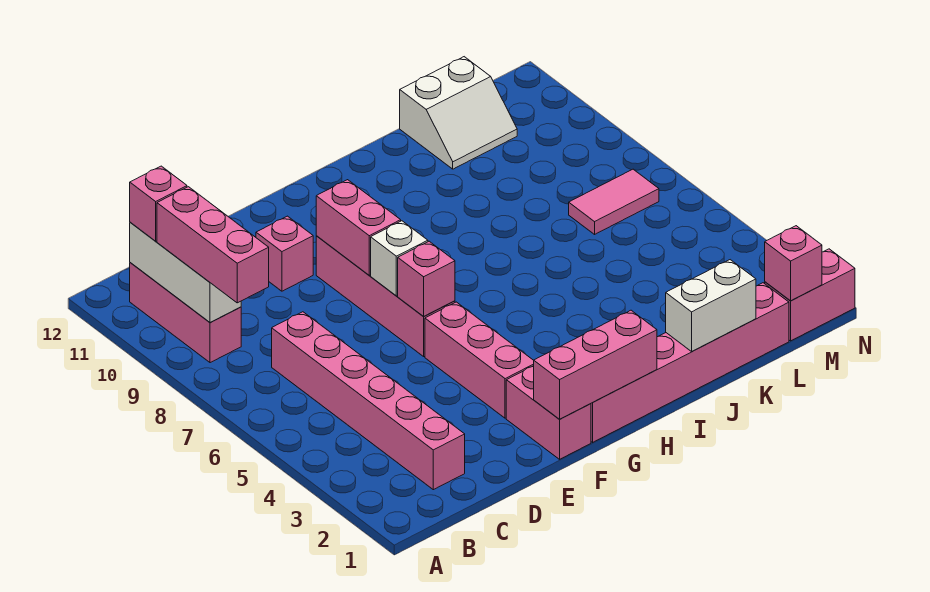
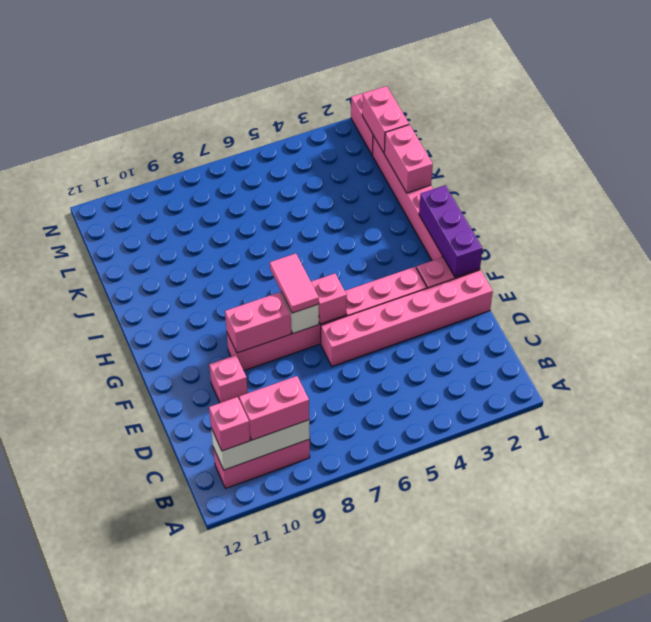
pink brick B8:B10 level 3 -> pink brick B9:B10 level 3
pink brick C2:C7 level 1 -> pink brick E1:E6 level 1
pink brick F1:H1 level 2 -> purple brick F1:H1 level 2
white brick J1:K1 level 2 -> pink brick J1:K1 level 2
white slope K11:L12 level 1 top 12 -> none
pink tile L7:M7 level 1 -> pink tile F7:G7 level 3
pink brick M1 level 2 -> pink brick L1:M1 level 2

